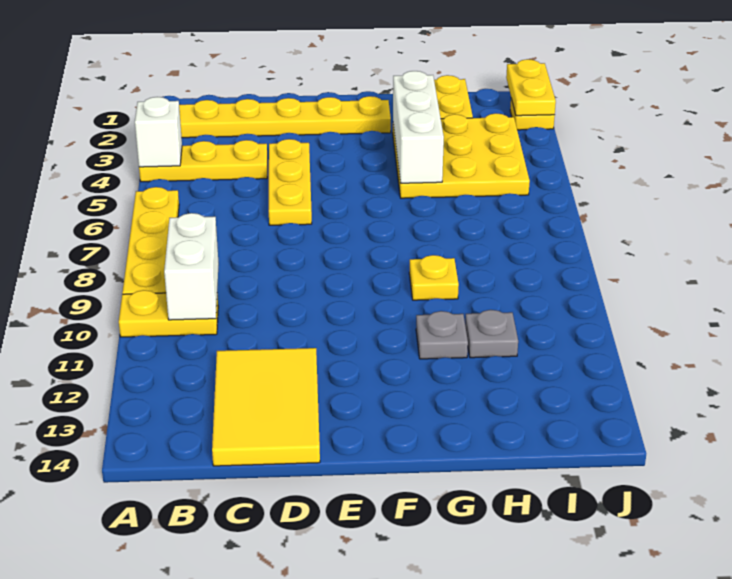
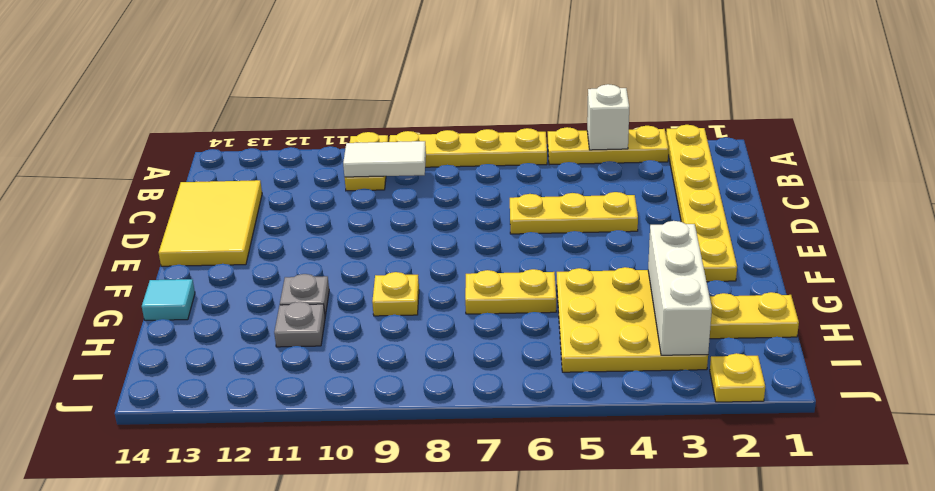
yellow plate A4:C4 level 1 -> yellow plate A3:A5 level 1
white brick B9:B10 level 2 -> white tile B9:B10 level 2
yellow tile C12:D14 level 1 -> yellow tile C13:E14 level 1
white brick G3:G5 level 2 -> white brick G3:I3 level 2
none -> cyan tile G14 level 1
yellow plate J1:J2 level 2 -> yellow plate G6:G7 level 1

